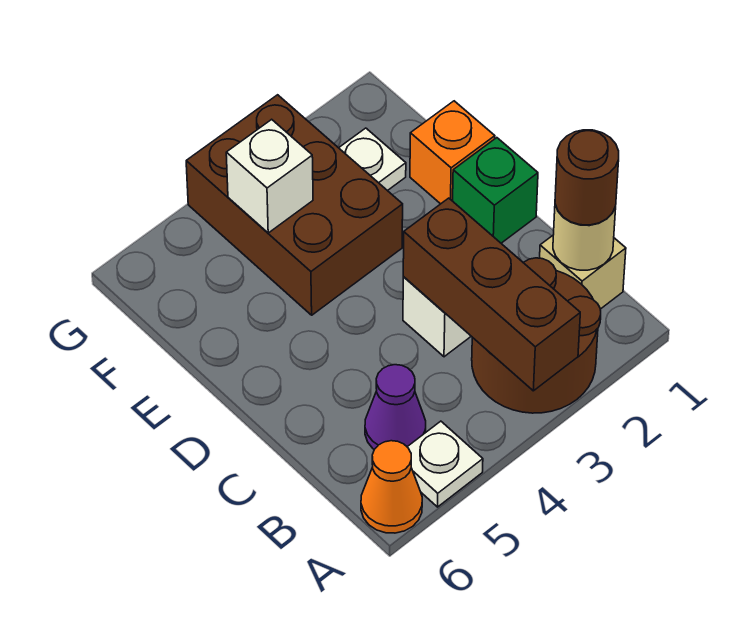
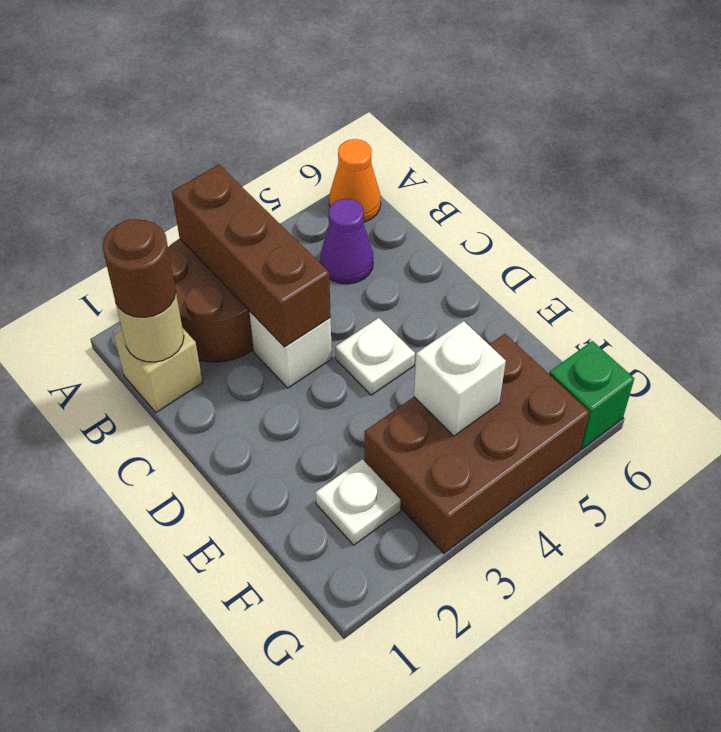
white plate A5 level 1 -> white plate D4 level 1
green brick D1 level 1 -> green brick G6 level 1
orange brick E1 level 1 -> none
brown brick E3:G4 level 1 -> brown brick F3:G5 level 1

